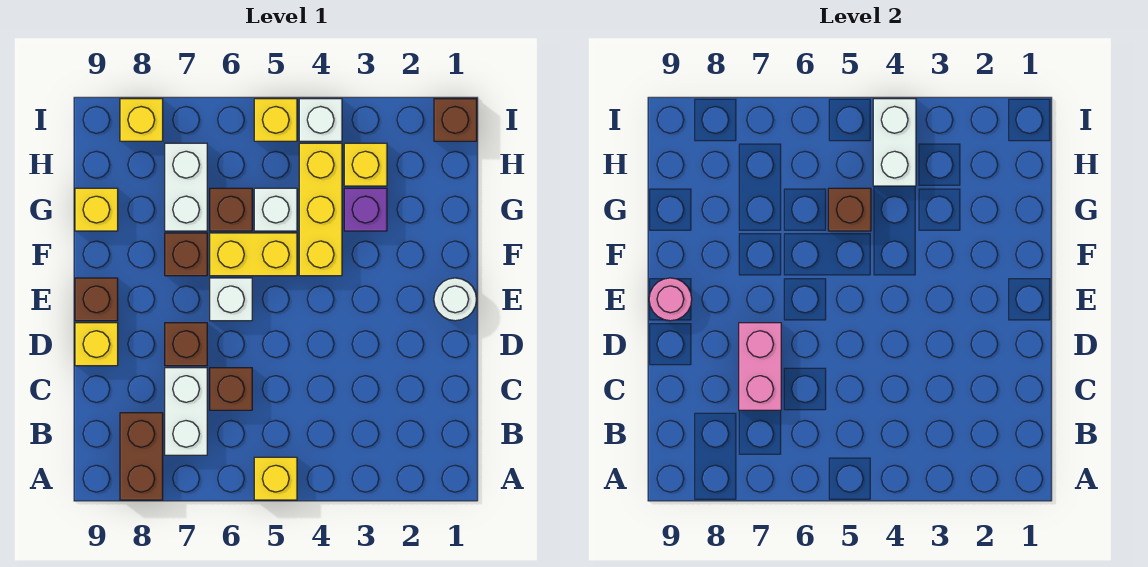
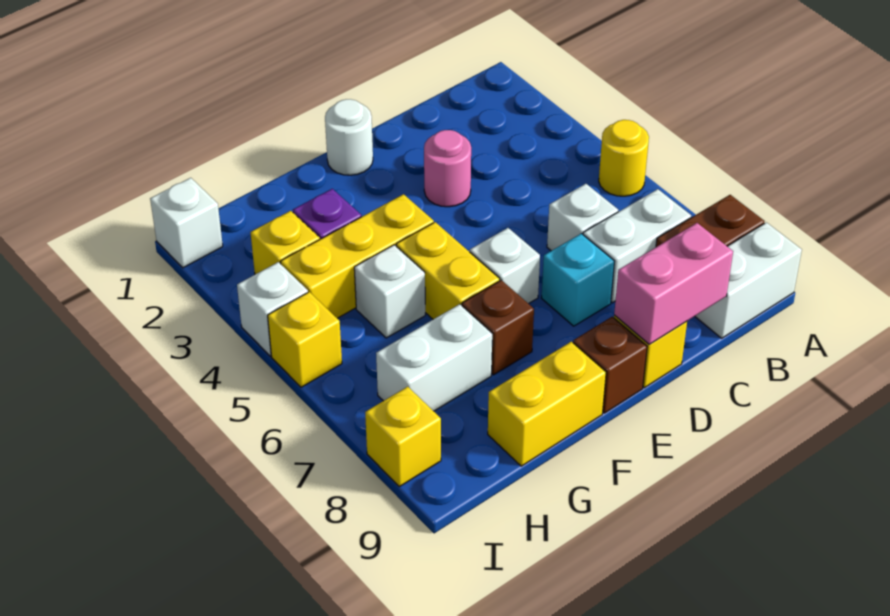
yellow brick A5 level 1 -> yellow round brick A5 level 1
brown brick C6 level 1 -> white brick C6 level 1
pink brick C7:D7 level 2 -> pink brick C9:D9 level 2
brown brick D7 level 1 -> cyan brick D7 level 1
pink round brick E9 level 2 -> pink round brick D3 level 1
brown brick G5 level 2 -> none
brown brick G6 level 1 -> none
yellow brick G9 level 1 -> yellow brick F9:G9 level 1
white brick H4:I4 level 2 -> white brick A9:B9 level 1
brown brick I1 level 1 -> white brick I1 level 1

